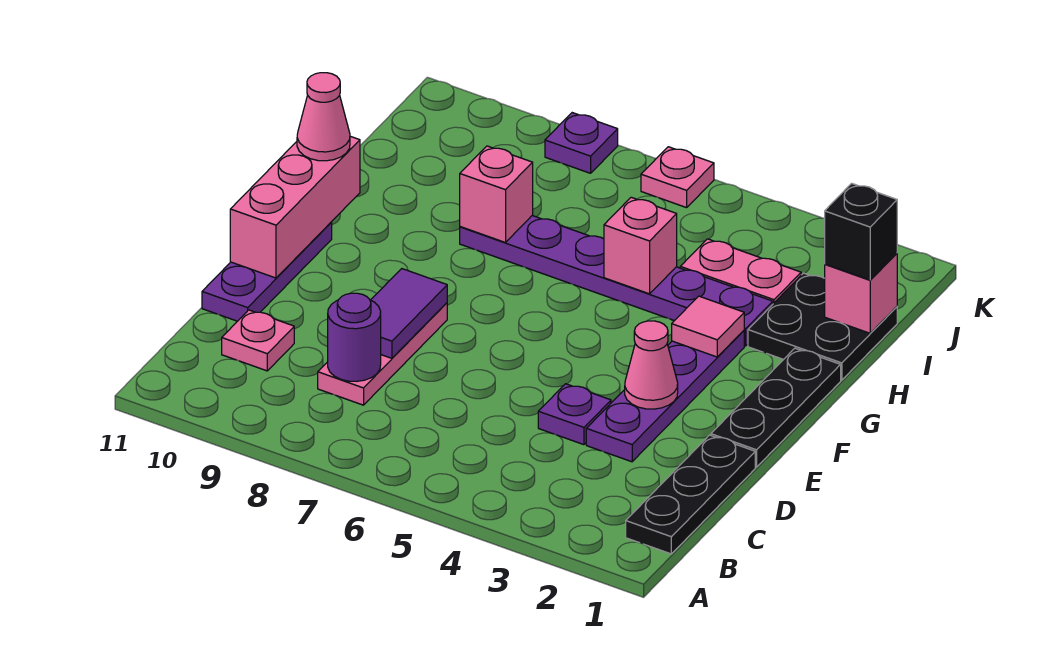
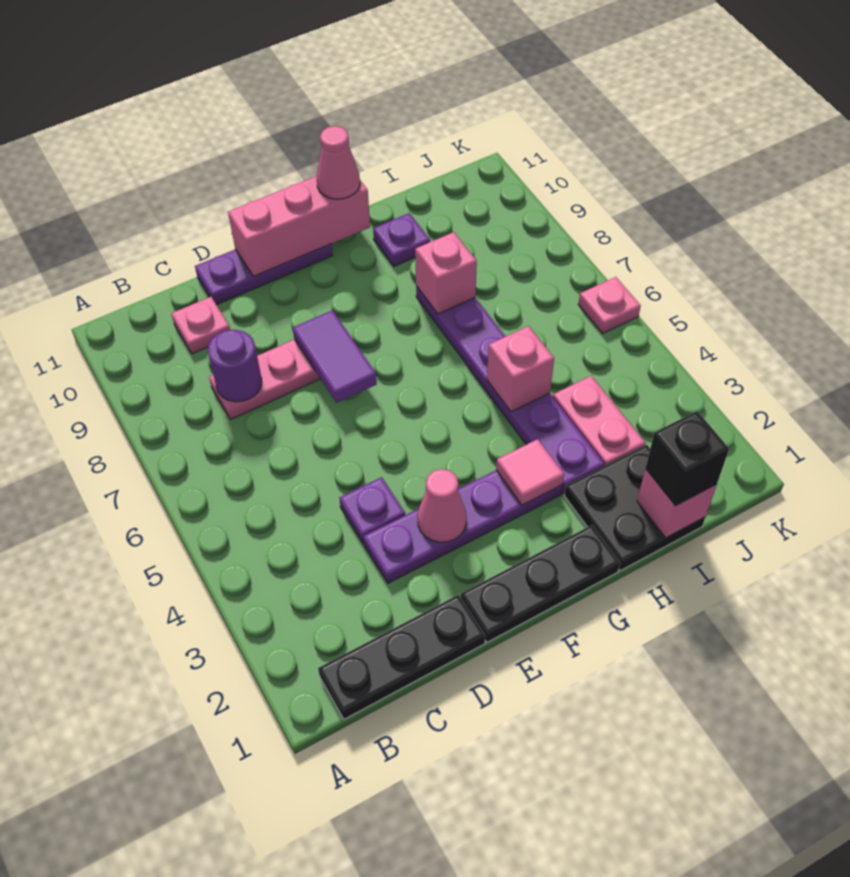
purple tile D8:E8 level 2 -> purple tile E7:E8 level 2
purple plate K8 level 1 -> purple plate H10 level 1

